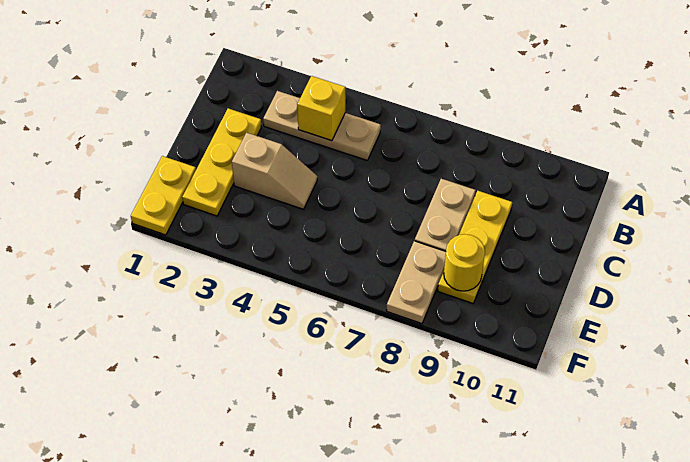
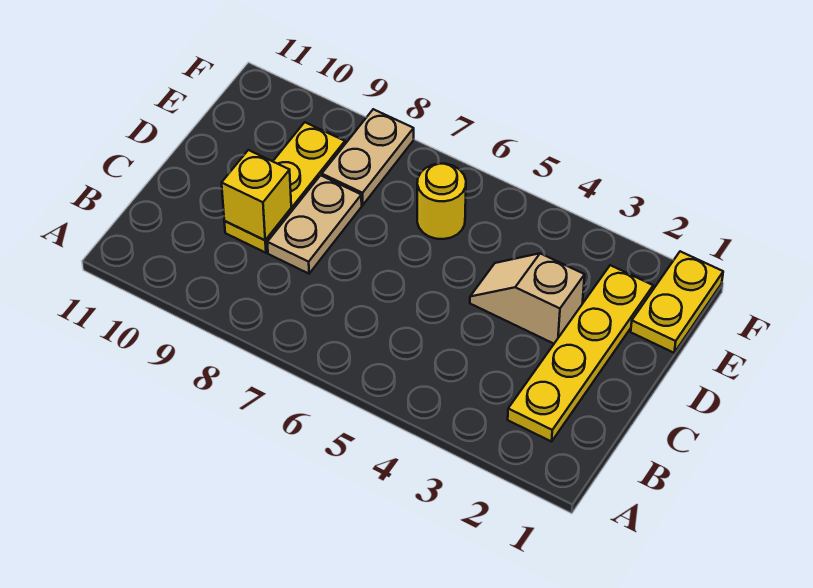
tan plate B3:B5 level 1 -> none
yellow brick B4 level 2 -> yellow brick C9 level 2
yellow plate C2:E2 level 1 -> yellow plate B2:E2 level 1
yellow round brick E9 level 2 -> yellow round brick E6 level 1

